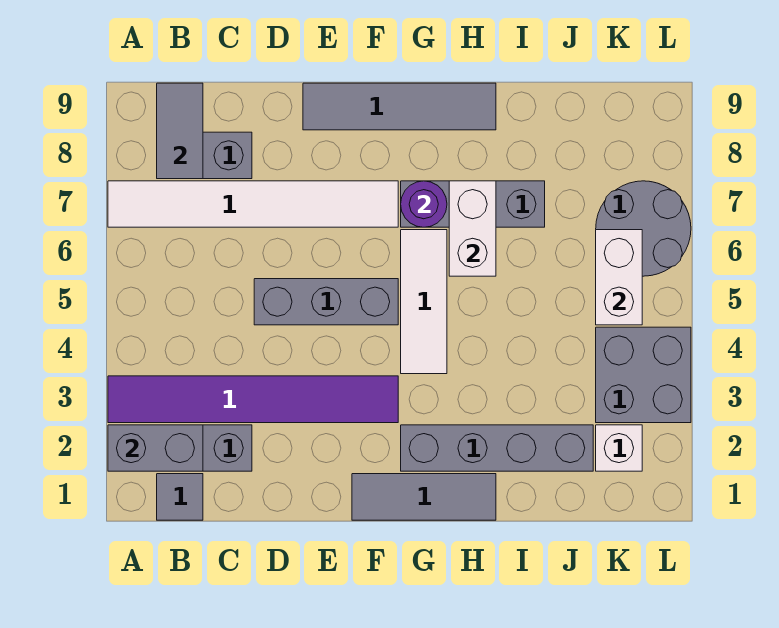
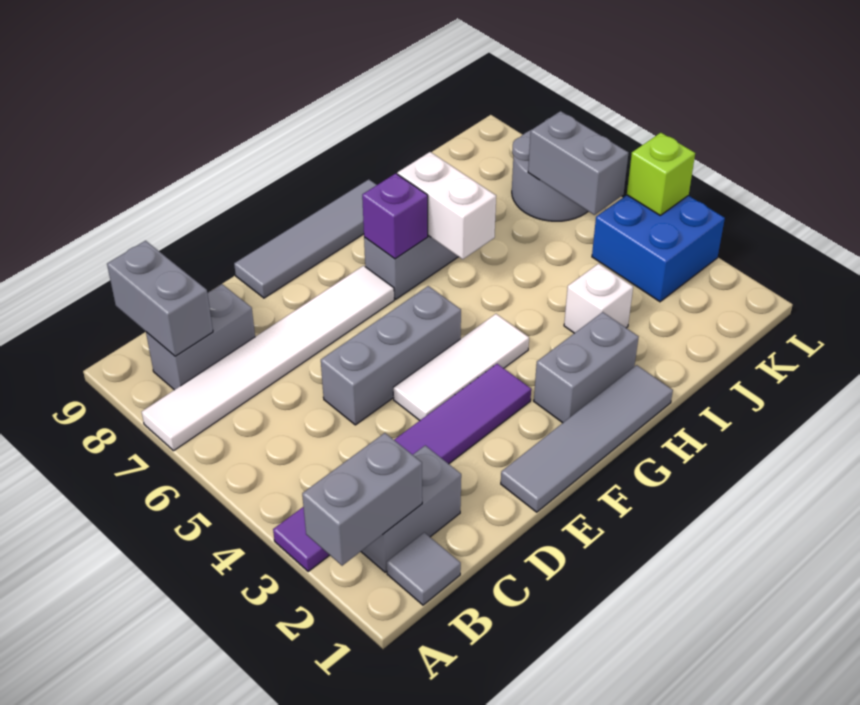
grey tile B8:B9 level 2 -> grey brick B8:B9 level 2
grey tile F1:H1 level 1 -> grey tile E1:H1 level 1
grey brick G2:J2 level 1 -> grey brick G2:H2 level 1
white tile G4:G6 level 1 -> white tile E4:G4 level 1
purple round brick G7 level 2 -> purple brick G7 level 2
white brick K2 level 1 -> white brick I3 level 1
grey brick K3:L4 level 1 -> blue brick K3:L4 level 1
white brick K5:K6 level 2 -> grey brick K5:K6 level 2
none -> lime brick L4 level 2

